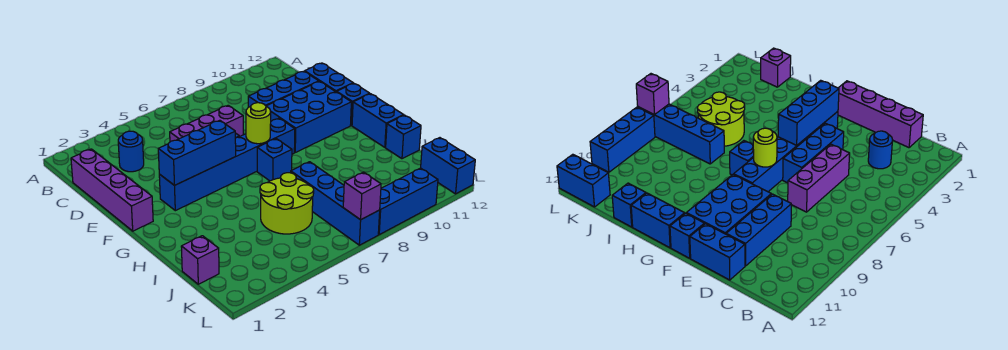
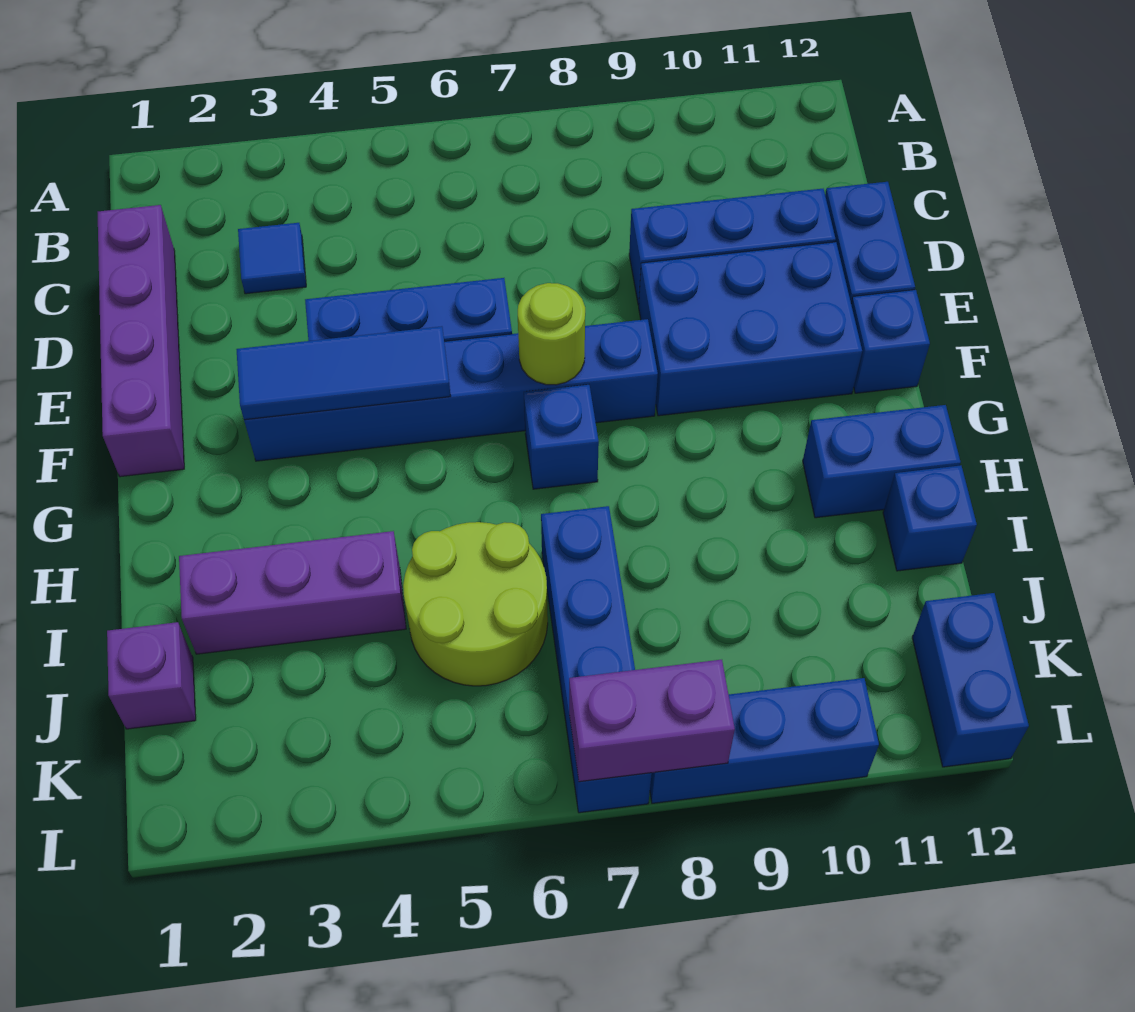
blue round brick C3 level 1 -> blue tile C3 level 1
purple brick D5:D7 level 1 -> purple brick I2:I4 level 1
blue brick F3:F5 level 2 -> blue tile F3:F5 level 2
blue brick G12:H12 level 1 -> blue brick H11:H12 level 1
purple brick L7 level 2 -> purple brick L7:L8 level 2

